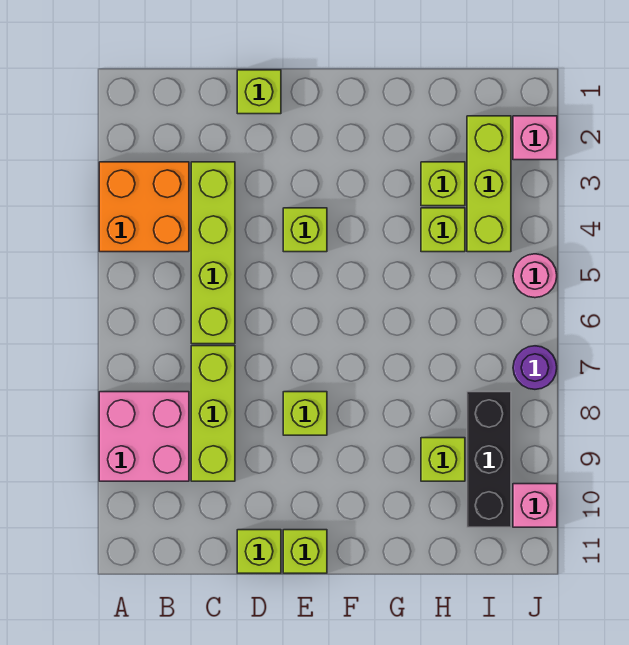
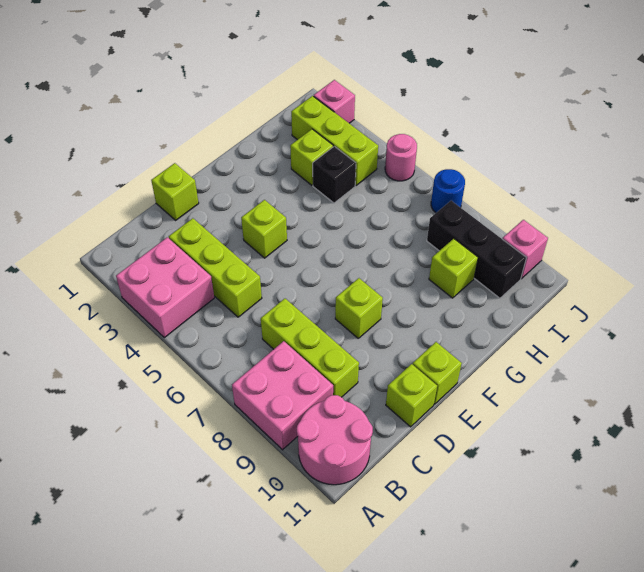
orange brick A3:B4 level 1 -> pink brick A3:B4 level 1
none -> pink round brick A10:B11 level 1
lime brick C3:C6 level 1 -> lime brick C3:C5 level 1
lime brick H4 level 1 -> black brick H4 level 1
purple round brick J7 level 1 -> blue round brick J7 level 1

